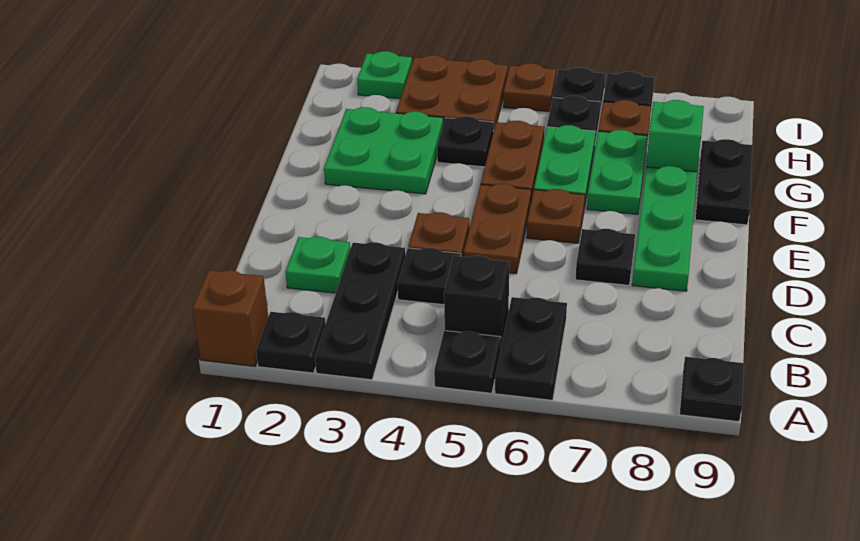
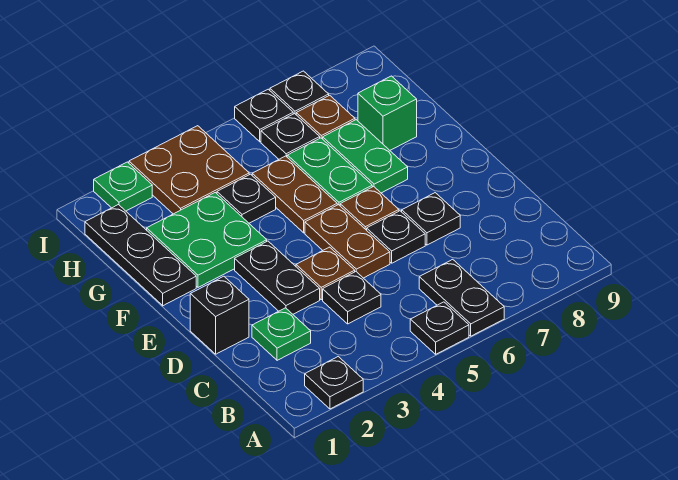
brown brick A1 level 1 -> none
black plate A3:C3 level 1 -> black plate F1:H1 level 1
black plate A9 level 1 -> black plate D6 level 1
black brick B5 level 1 -> black brick D1 level 1
green plate D8:F8 level 1 -> none
black plate F9:G9 level 1 -> black plate D3:E3 level 1
brown plate I5 level 1 -> none

